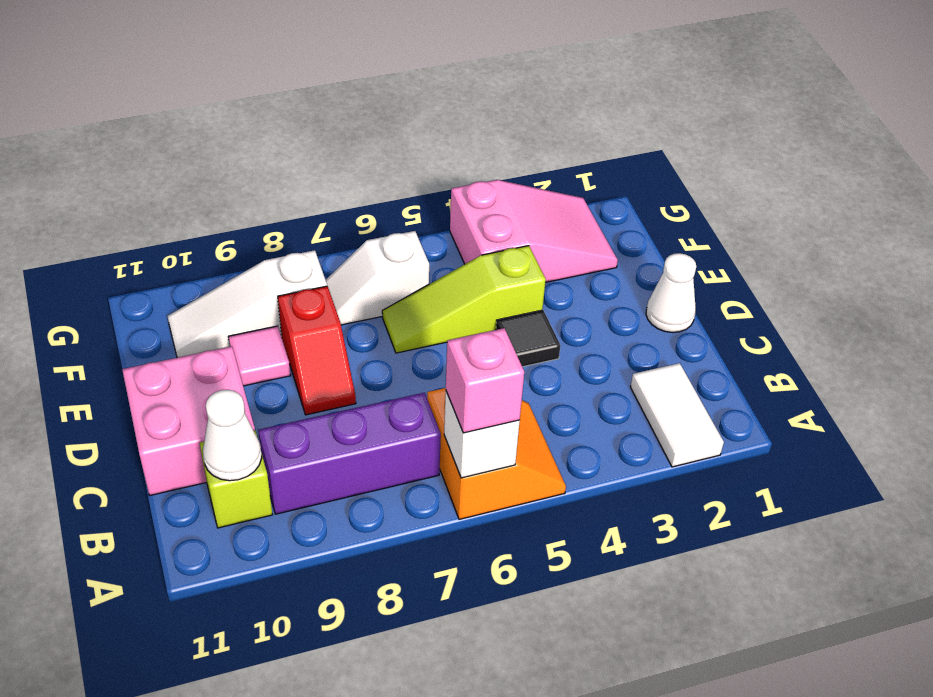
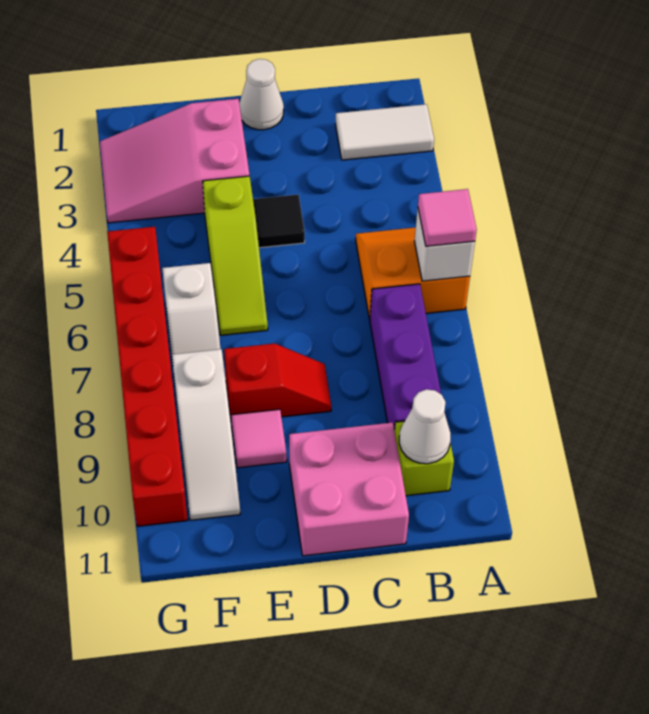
pink brick A6 level 3 -> pink tile A6 level 3
pink slope F2:G4 level 1 top 4 -> pink slope E2:G3 level 1 top E
none -> red brick G5:G10 level 1

